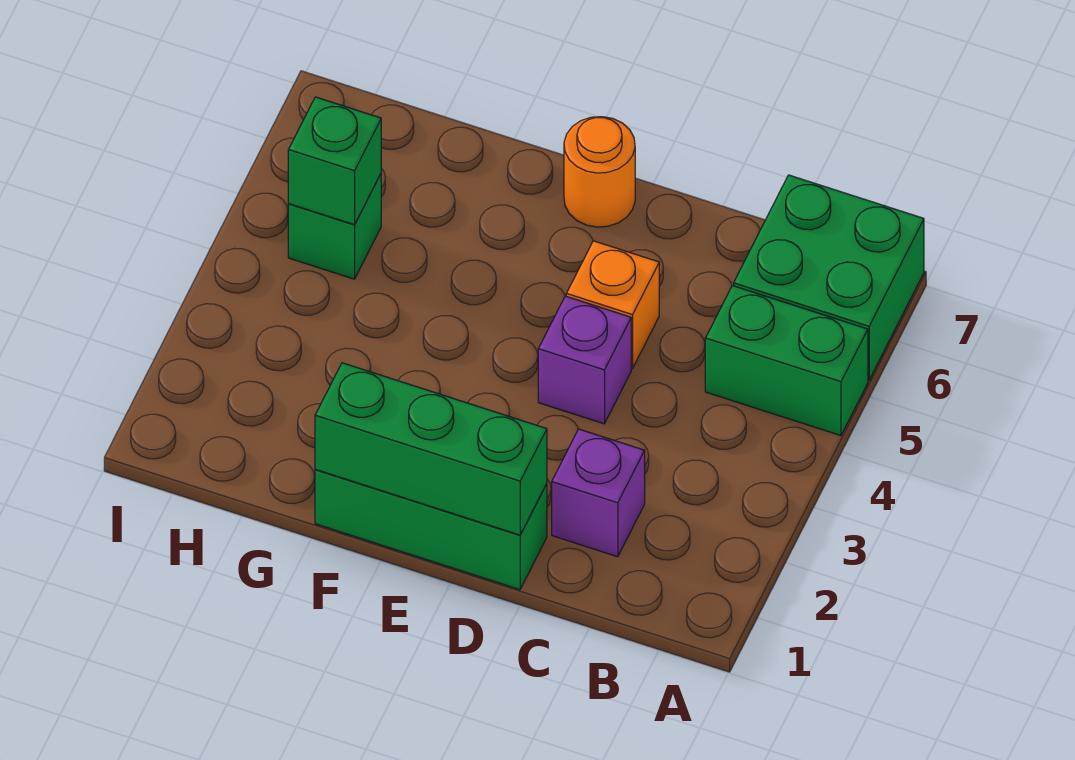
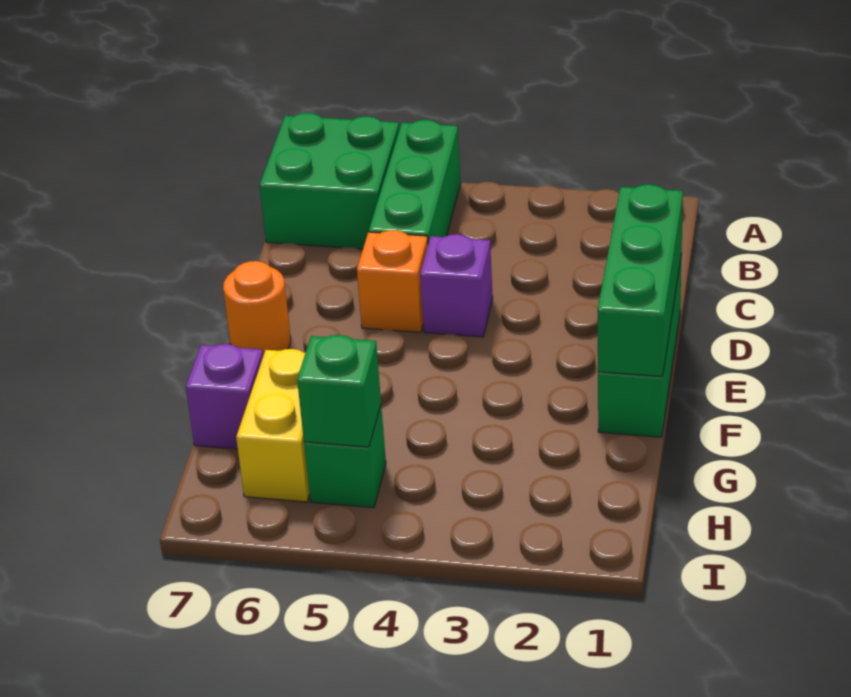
green brick A5:B5 level 1 -> green brick A5:C5 level 1
purple brick C2 level 1 -> purple brick G7 level 1
none -> yellow brick G6:H6 level 1

